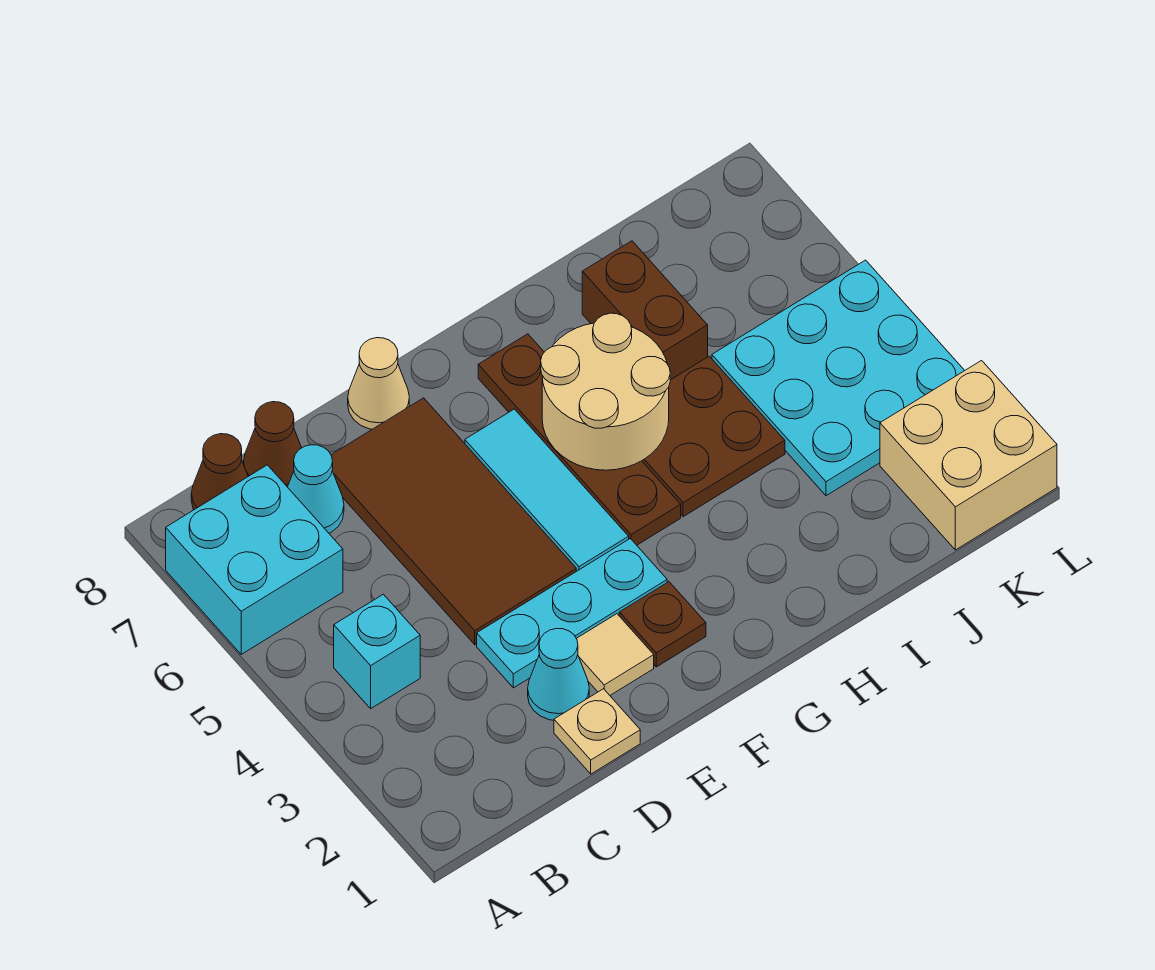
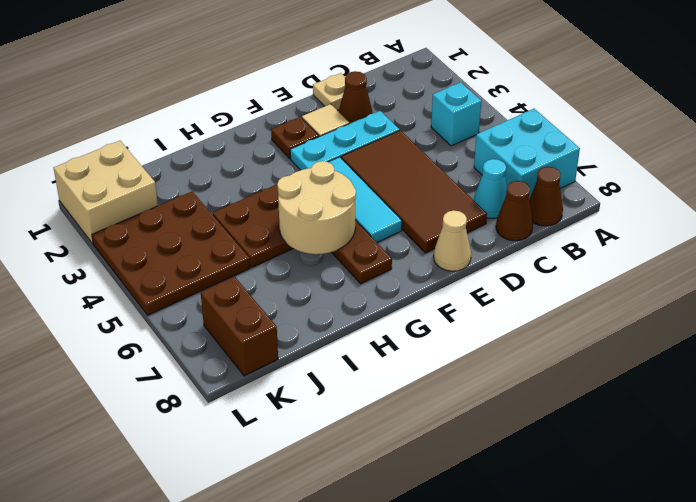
cyan cone D2 level 1 -> brown cone D2 level 1
brown brick I6:I7 level 1 -> brown brick K7:K8 level 1
cyan plate J3:L5 level 1 -> brown plate J3:L5 level 1

